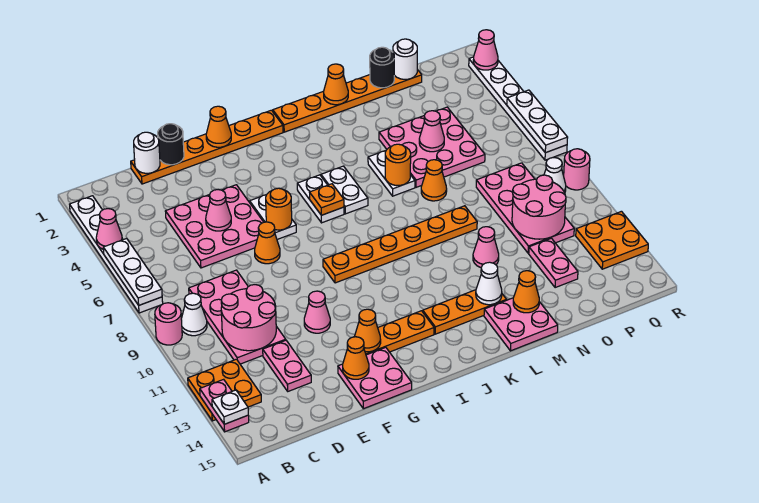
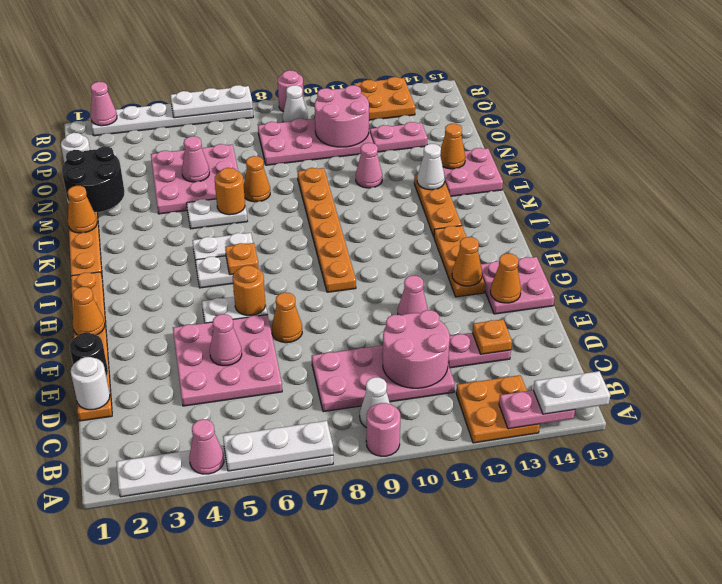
white plate A14 level 3 -> white plate A14:A15 level 3
none -> orange plate D13 level 2
black round brick N1 level 2 -> black round brick M1:N2 level 2

